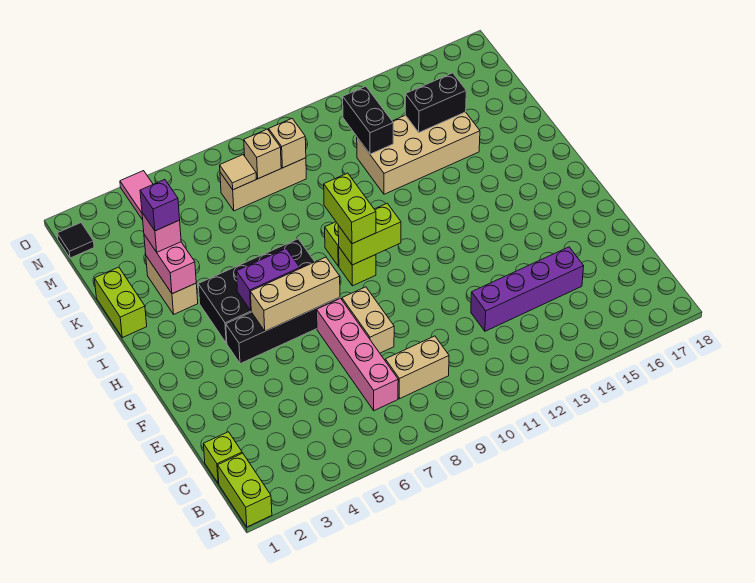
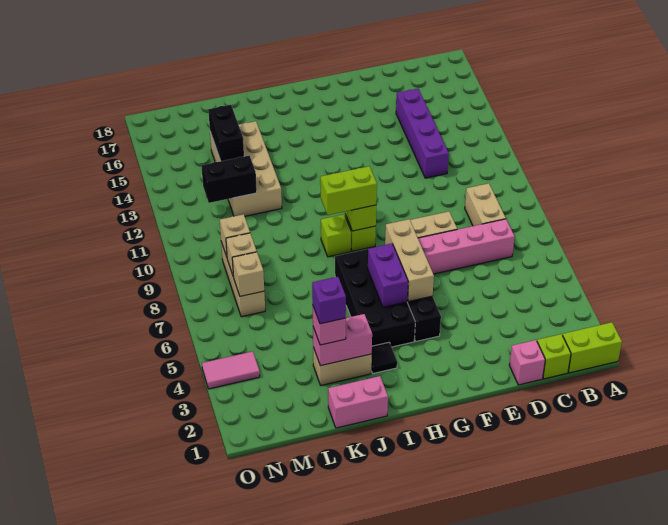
none -> pink brick D1 level 1
lime brick J1:K1 level 1 -> pink brick J1:K1 level 1
tan tile M7 level 2 -> tan brick M7 level 2
black tile N1 level 1 -> black tile I3 level 1

